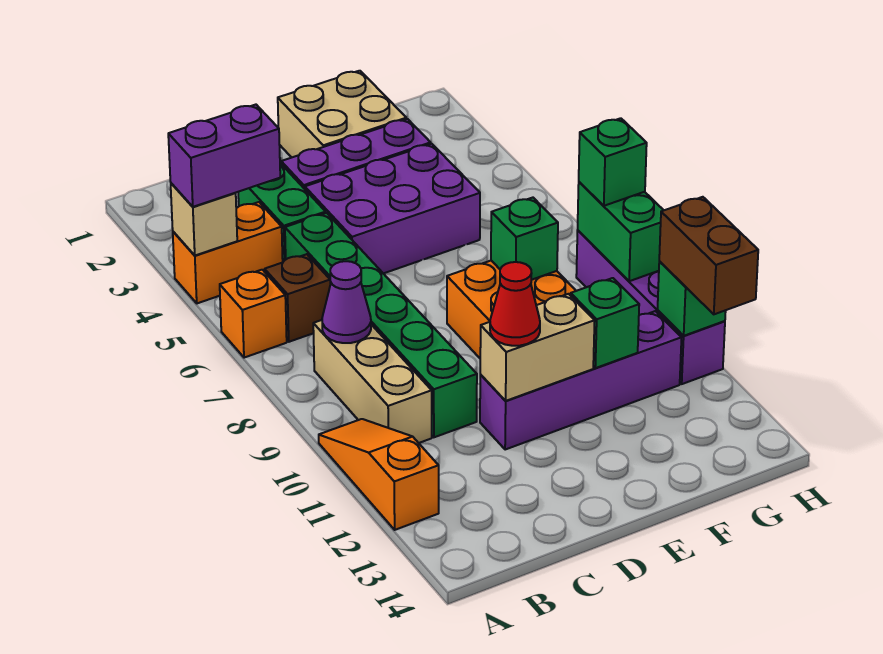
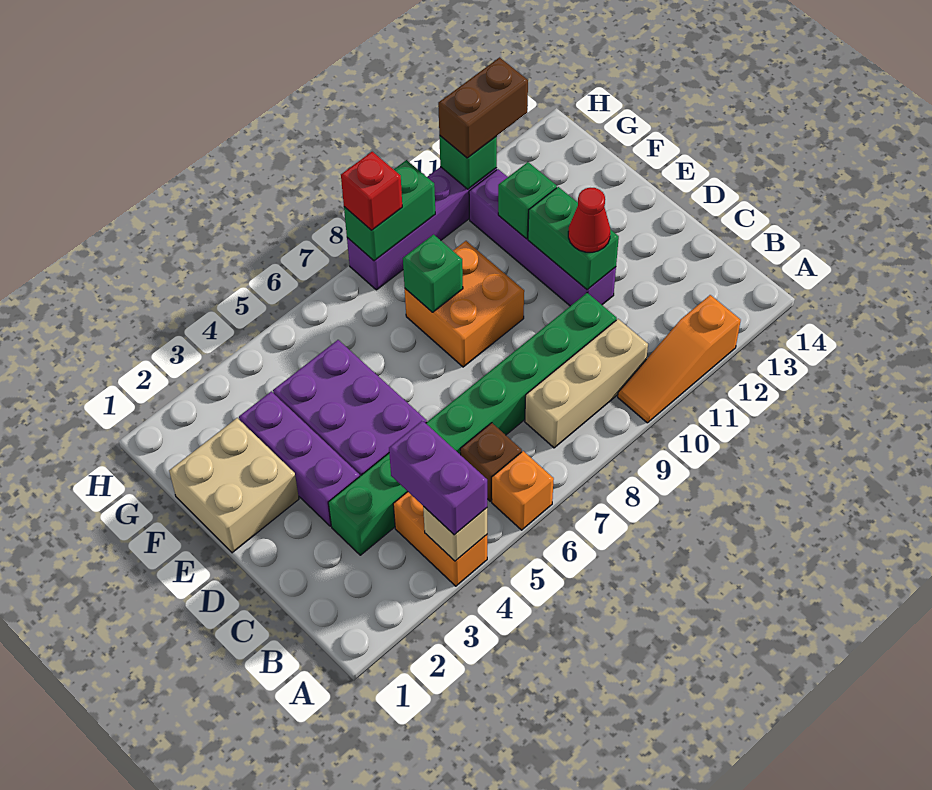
purple cone B8 level 2 -> none
tan brick D11:E11 level 2 -> green brick D11:E11 level 2
green brick H8 level 3 -> red brick H8 level 3

